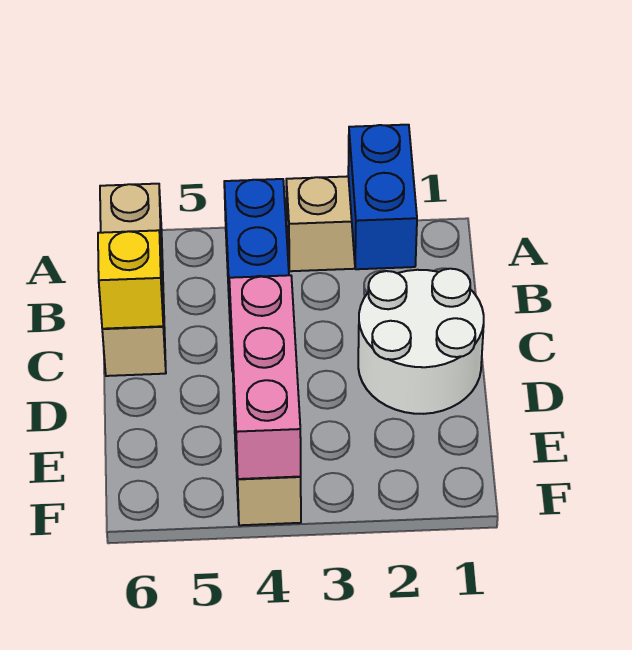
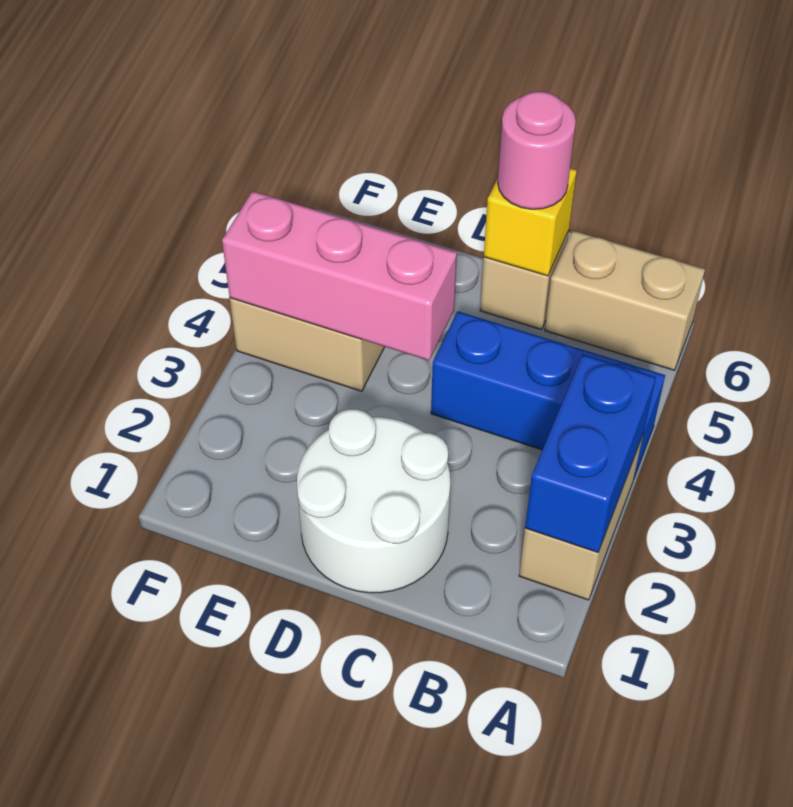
blue brick A2:B2 level 2 -> blue brick A2:A3 level 2
none -> pink round brick C6 level 3

